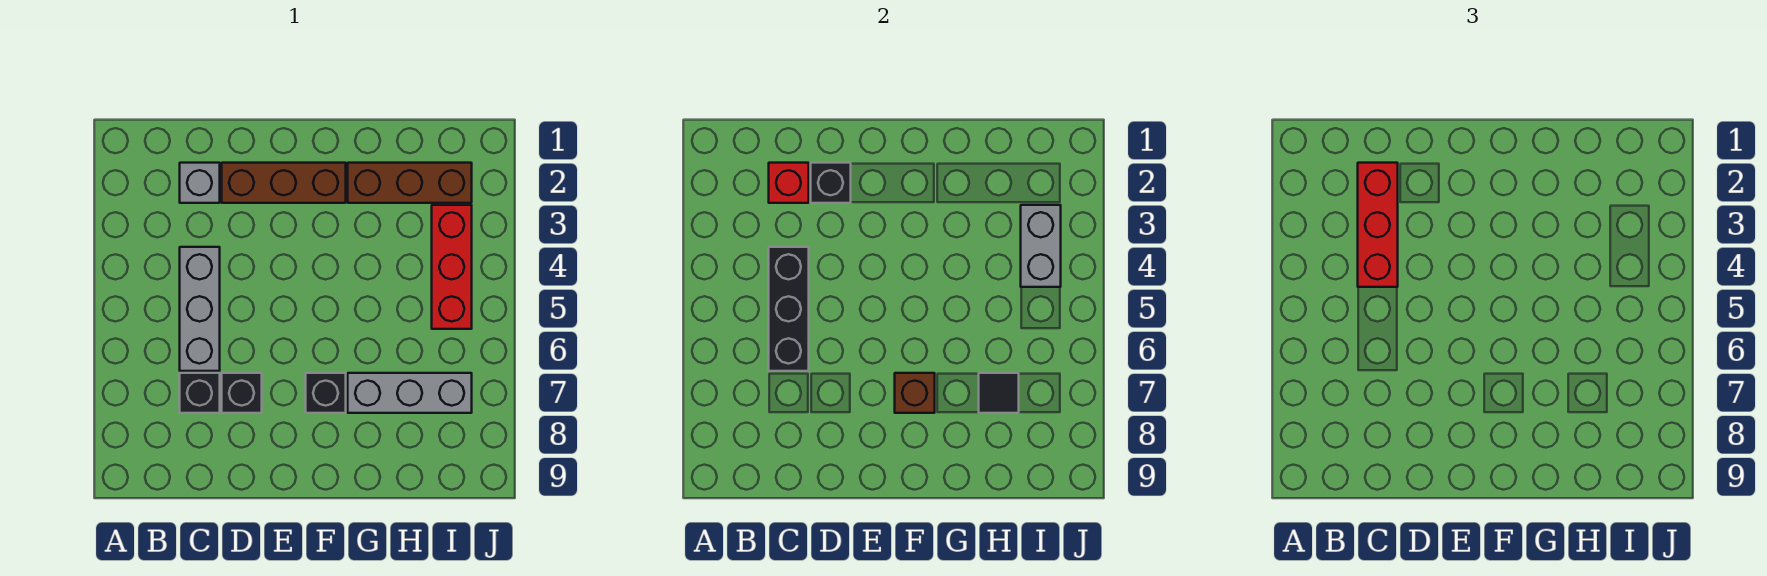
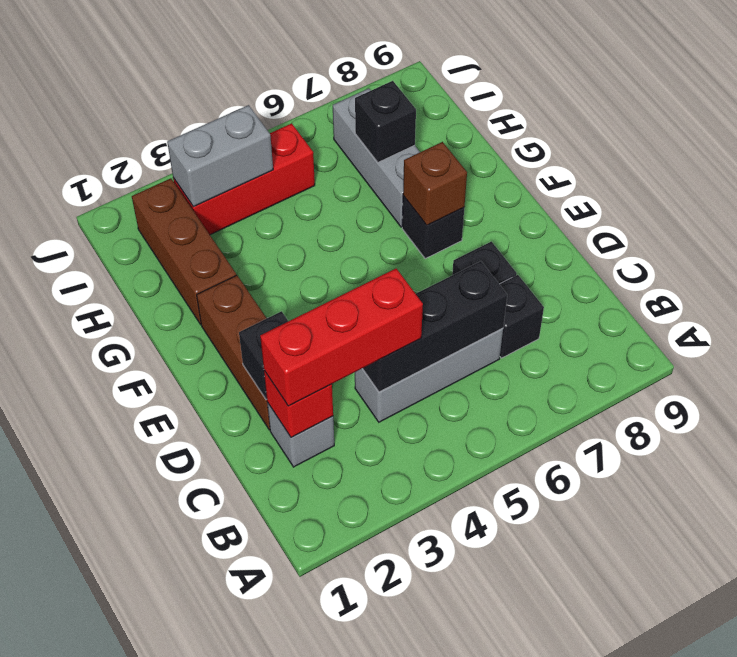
black tile H7 level 2 -> black brick H7 level 2

